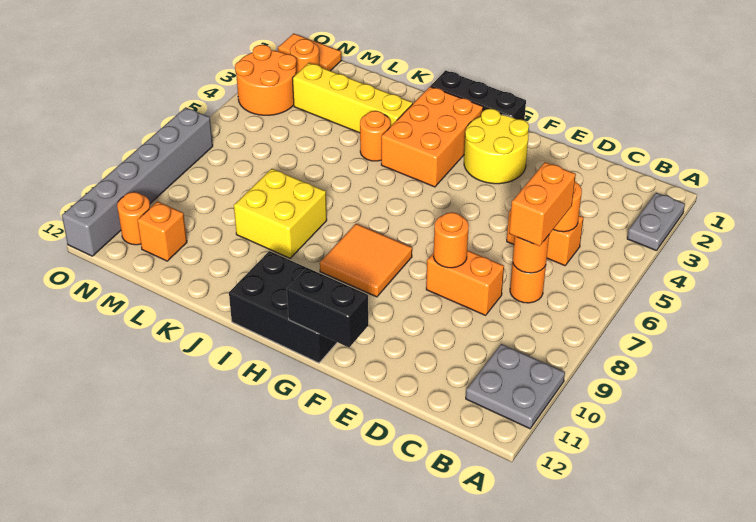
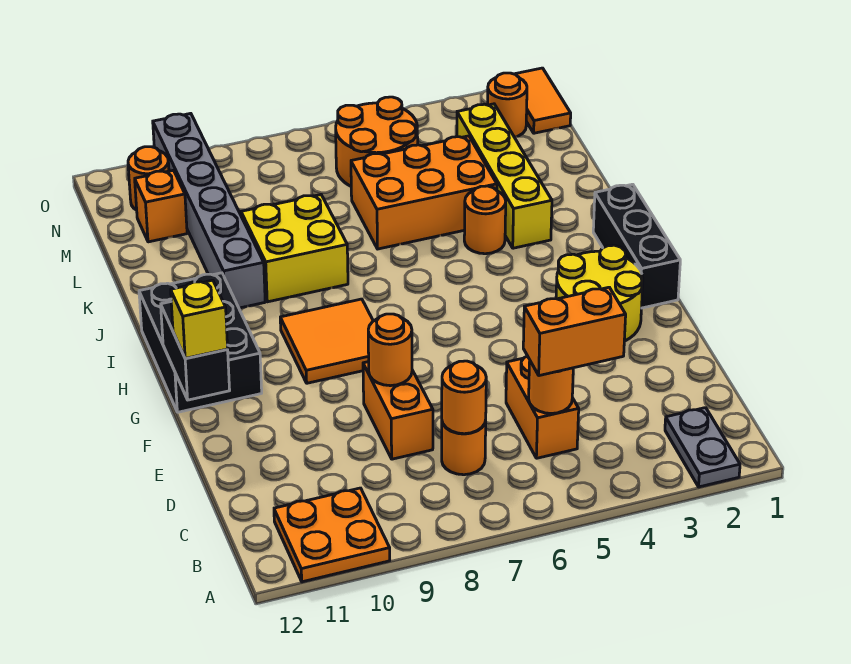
grey plate A2:A3 level 1 -> grey plate A2:B2 level 1
grey plate A10:B11 level 1 -> orange plate A10:B11 level 1
orange brick C6:C7 level 3 -> orange brick C4:C5 level 3
none -> yellow brick F12 level 3
orange brick H2:I4 level 1 -> orange brick K4:L6 level 1
orange round brick N3:O4 level 1 -> orange round brick M5:N6 level 1
grey brick O7:O12 level 1 -> grey brick J10:O10 level 1

